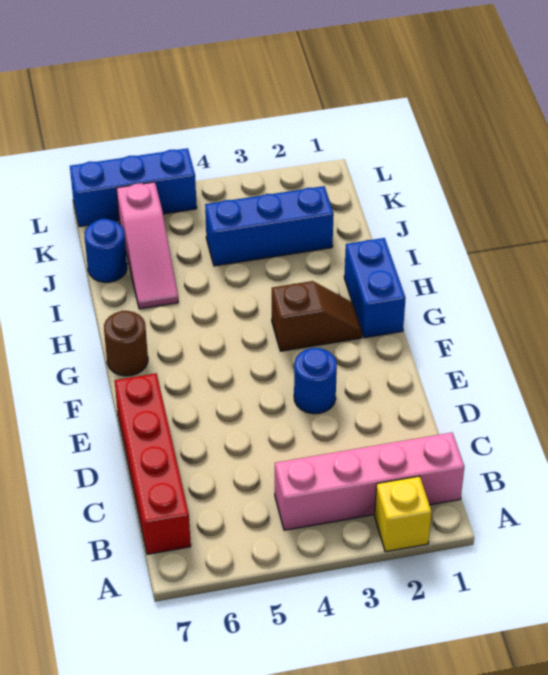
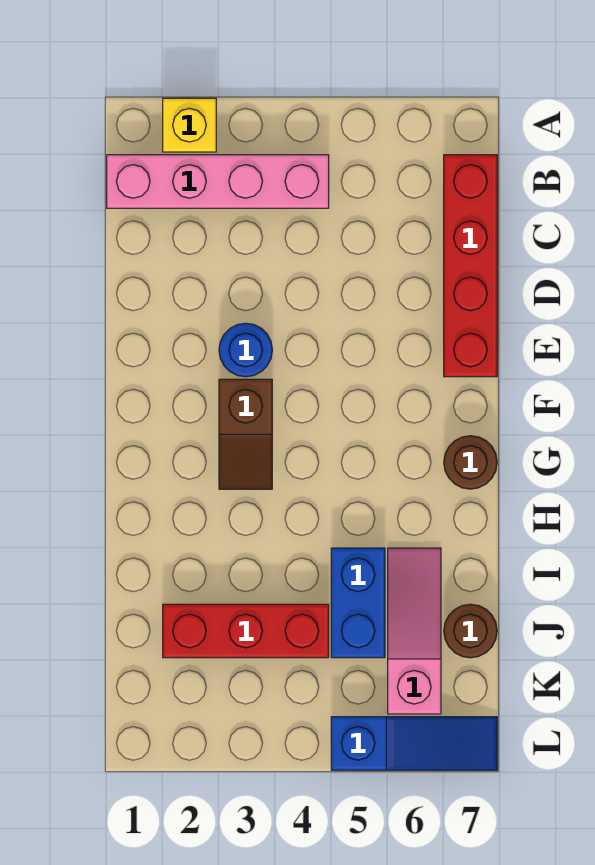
blue brick G1:H1 level 1 -> blue brick I5:J5 level 1
brown slope G2:G3 level 1 top 3 -> brown slope F3:G3 level 1 top F
blue brick J2:J4 level 1 -> red brick J2:J4 level 1
blue round brick J7 level 1 -> brown round brick J7 level 1
blue brick L5:L7 level 1 -> blue slope L5:L7 level 1 top 5

